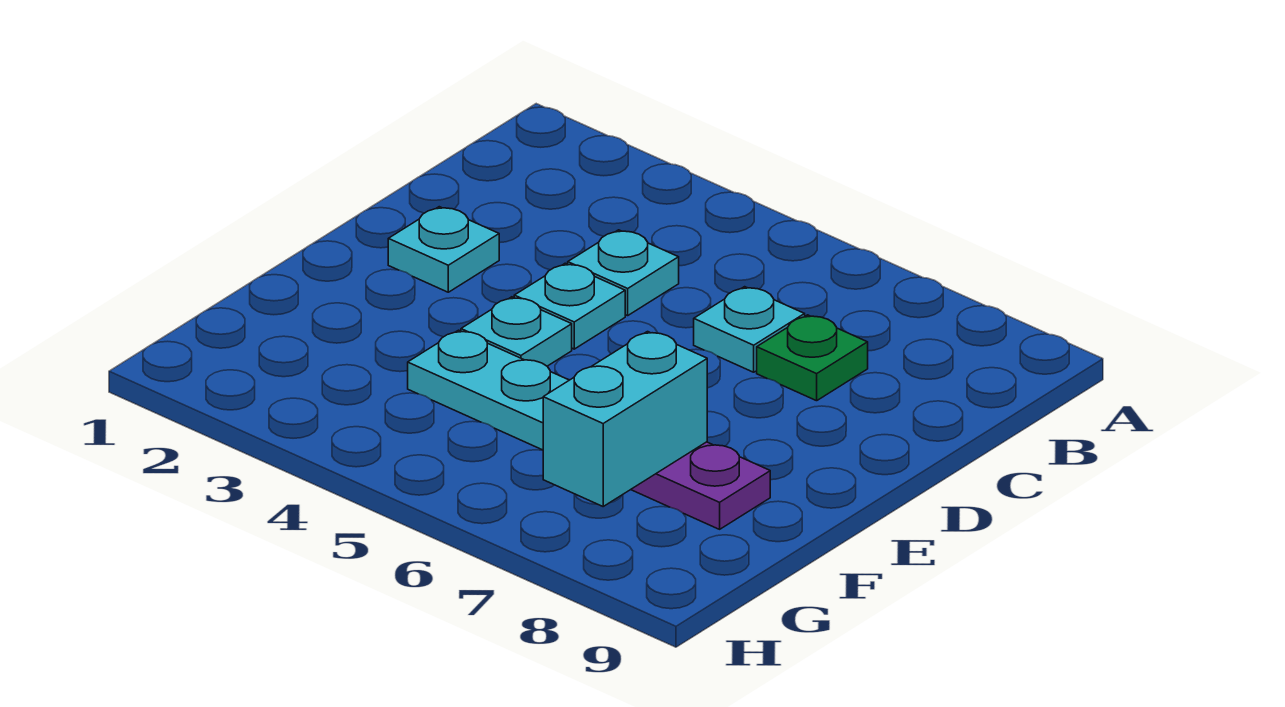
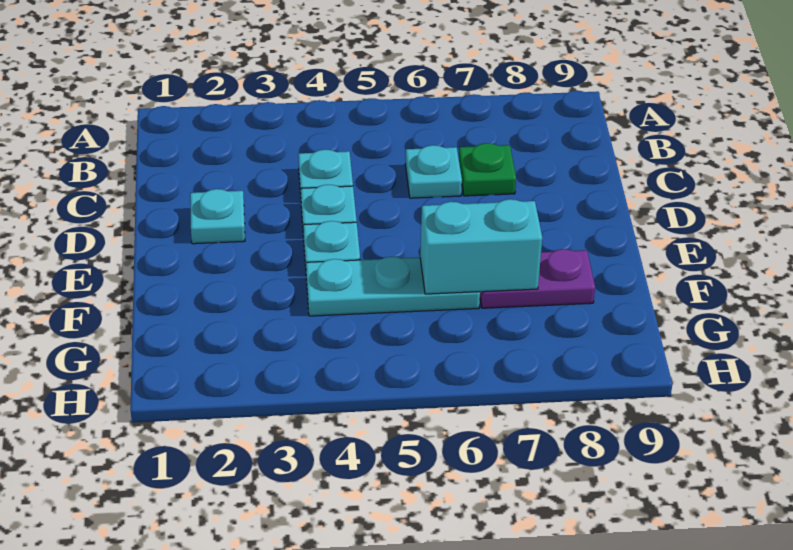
cyan brick F7:G7 level 2 -> cyan brick F6:F7 level 2

